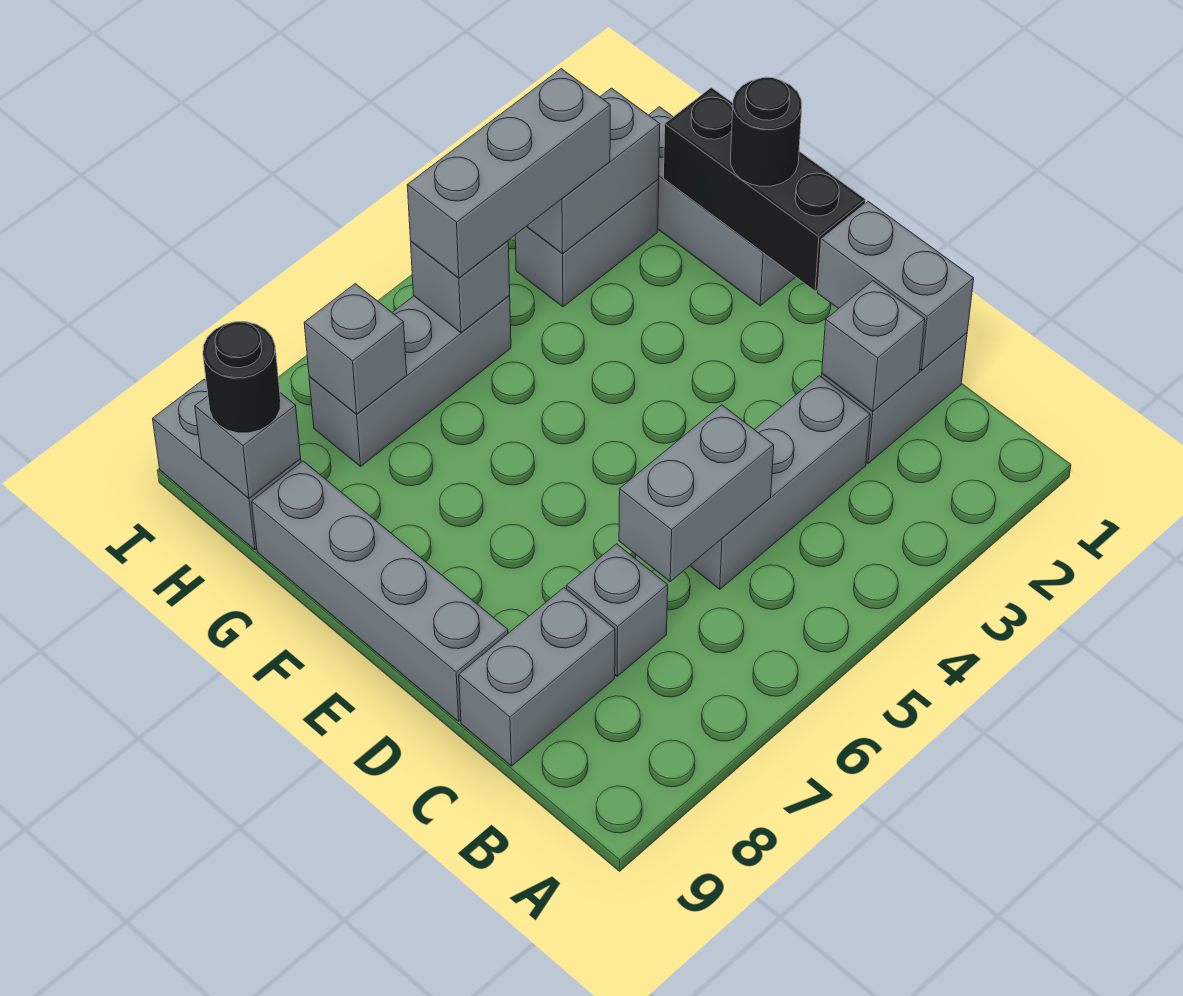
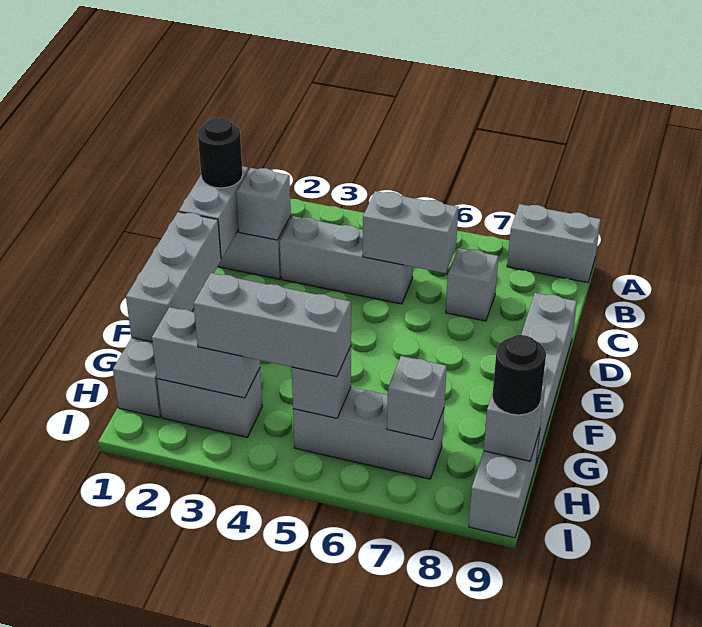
grey brick C8:C9 level 1 -> grey brick A8:A9 level 1
black brick E1:G1 level 2 -> grey brick E1:G1 level 2
black round brick F1 level 3 -> black round brick C1 level 3

